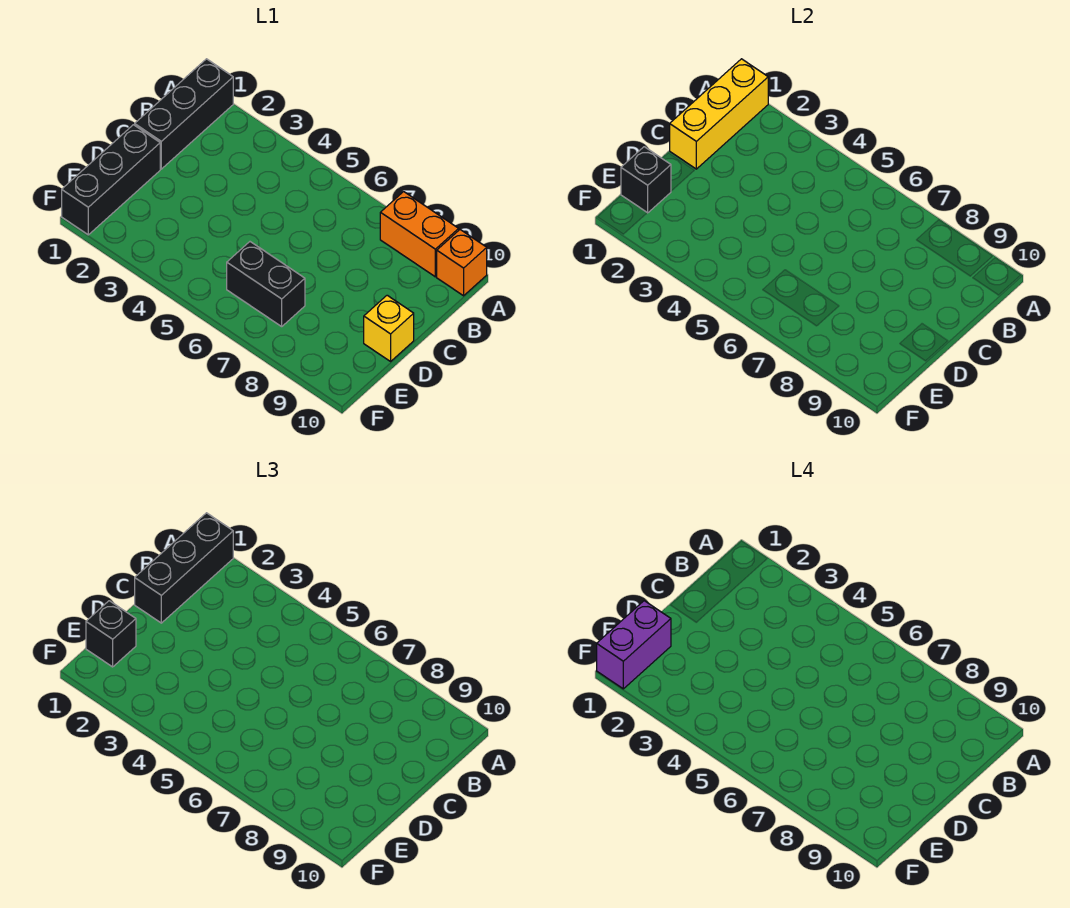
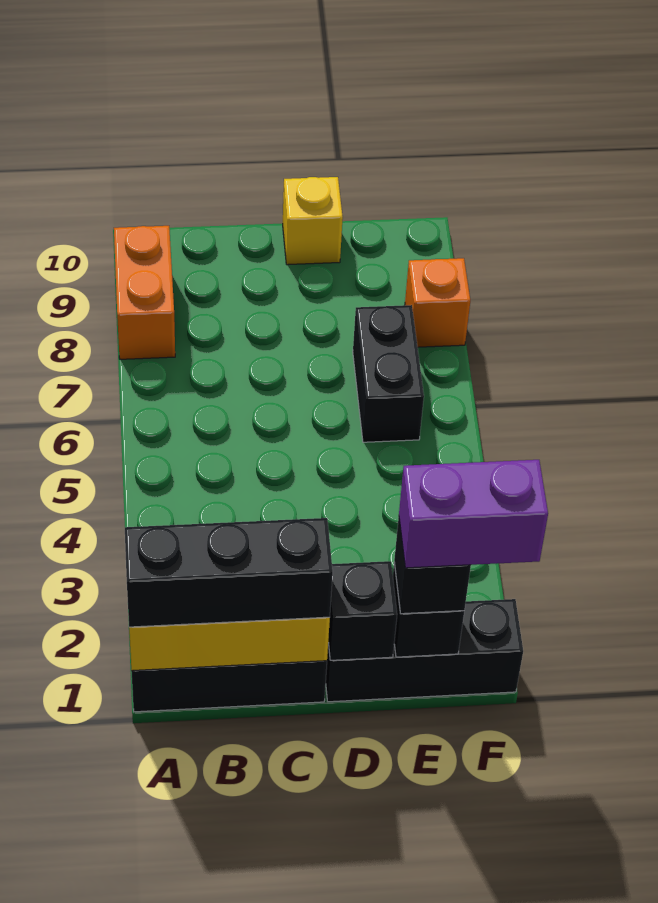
orange brick A10 level 1 -> orange brick F8 level 1
none -> black brick D1 level 2

